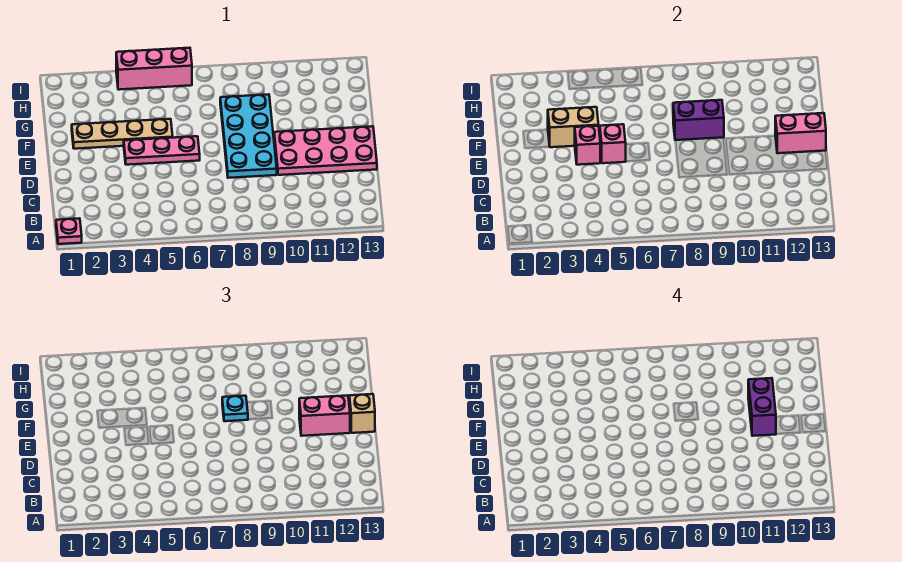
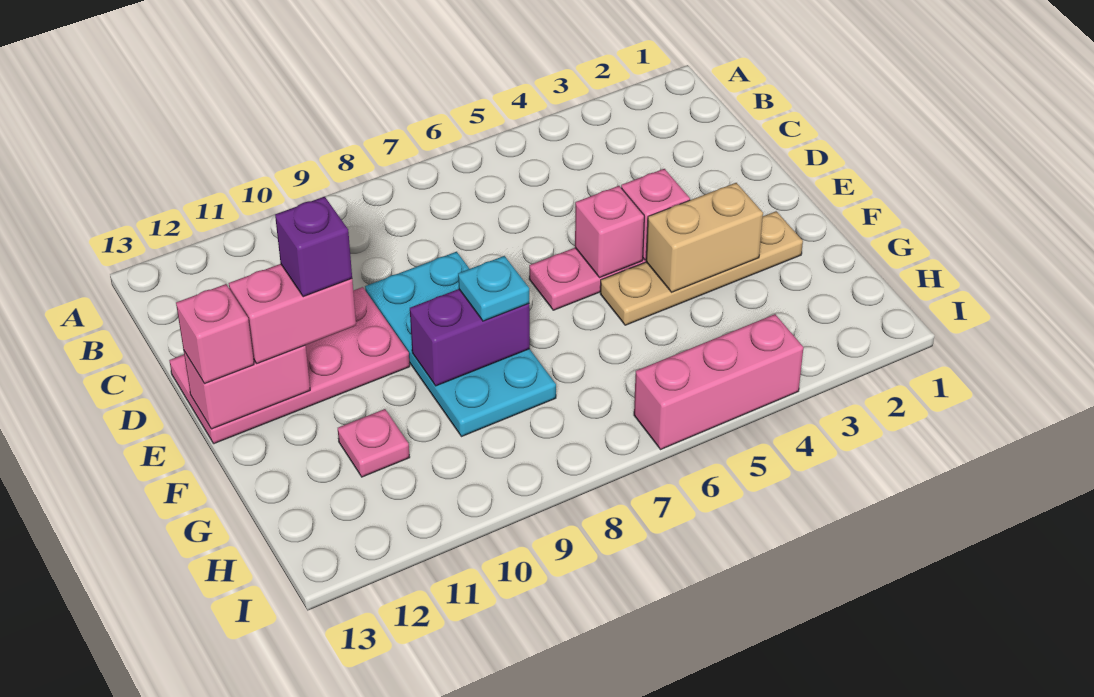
pink plate A1 level 1 -> pink plate G11 level 1
purple brick E11:F11 level 4 -> purple brick E11 level 4
tan brick E13 level 3 -> pink brick E13 level 3

